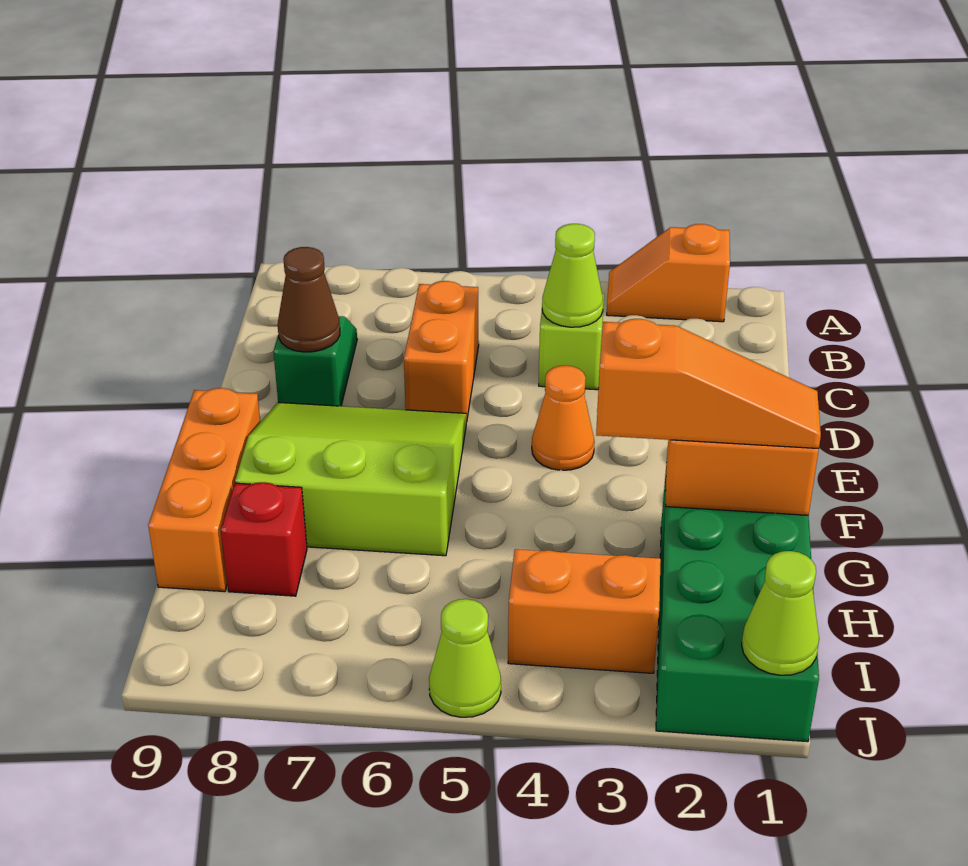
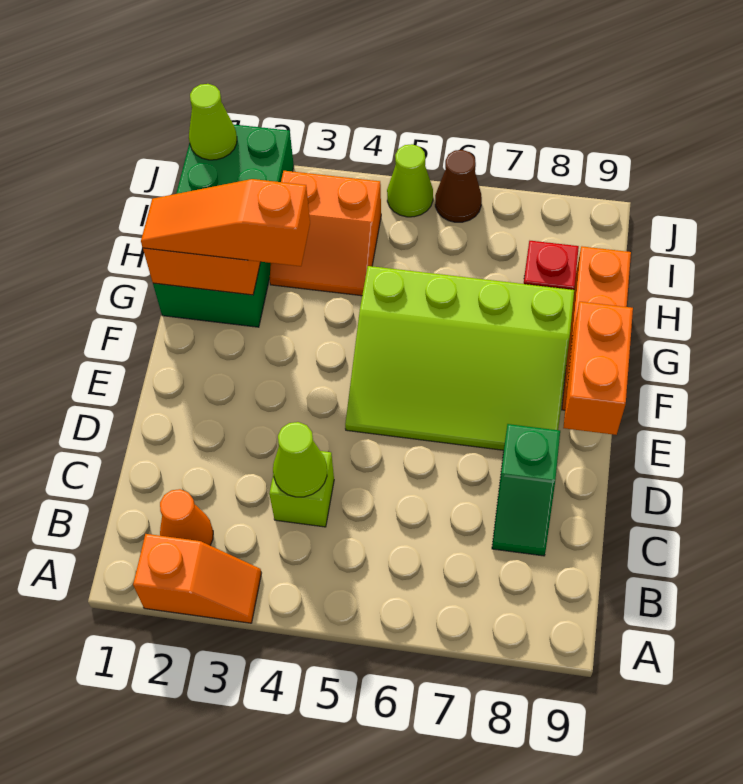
orange brick C6:D6 level 1 -> orange brick E9:F9 level 2
brown cone D8 level 2 -> brown cone J6 level 1
orange cone E4 level 1 -> orange cone B2 level 1
lime slope E6:G8 level 1 top G -> lime slope E5:G8 level 1 top G

